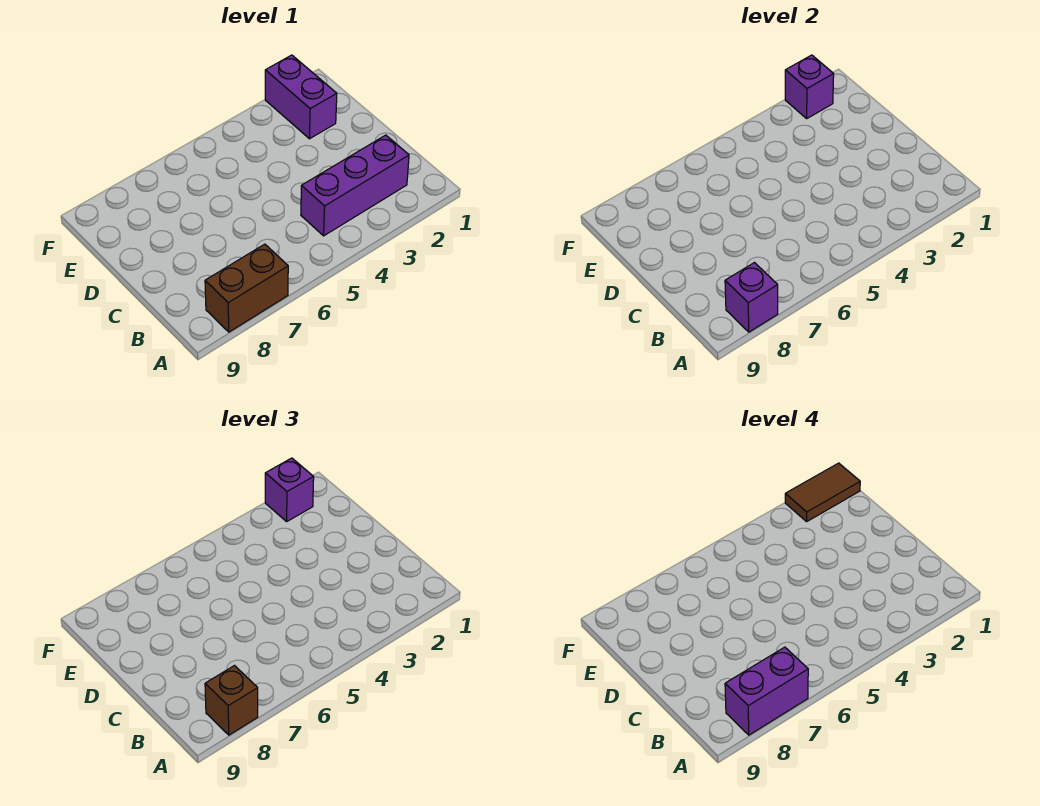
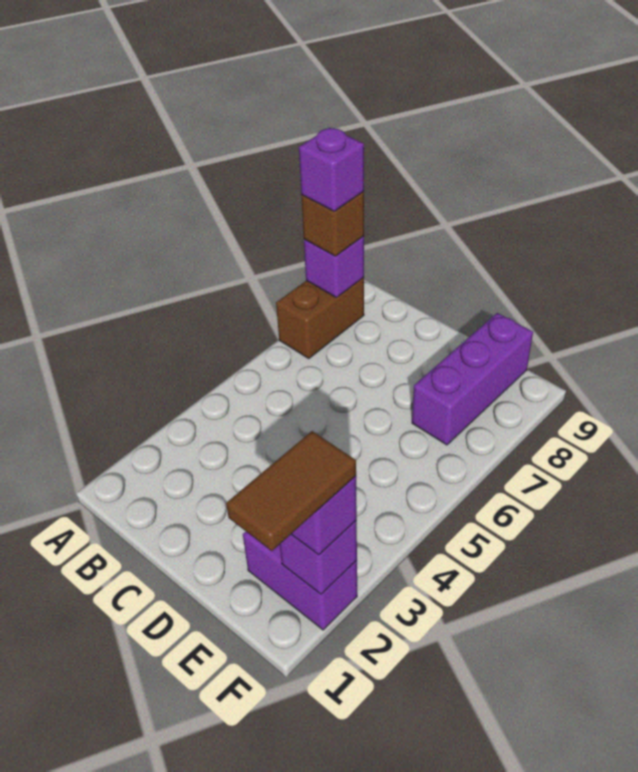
purple brick A7:A8 level 4 -> purple brick A8 level 4
purple brick B2:B4 level 1 -> purple brick E7:E9 level 1

